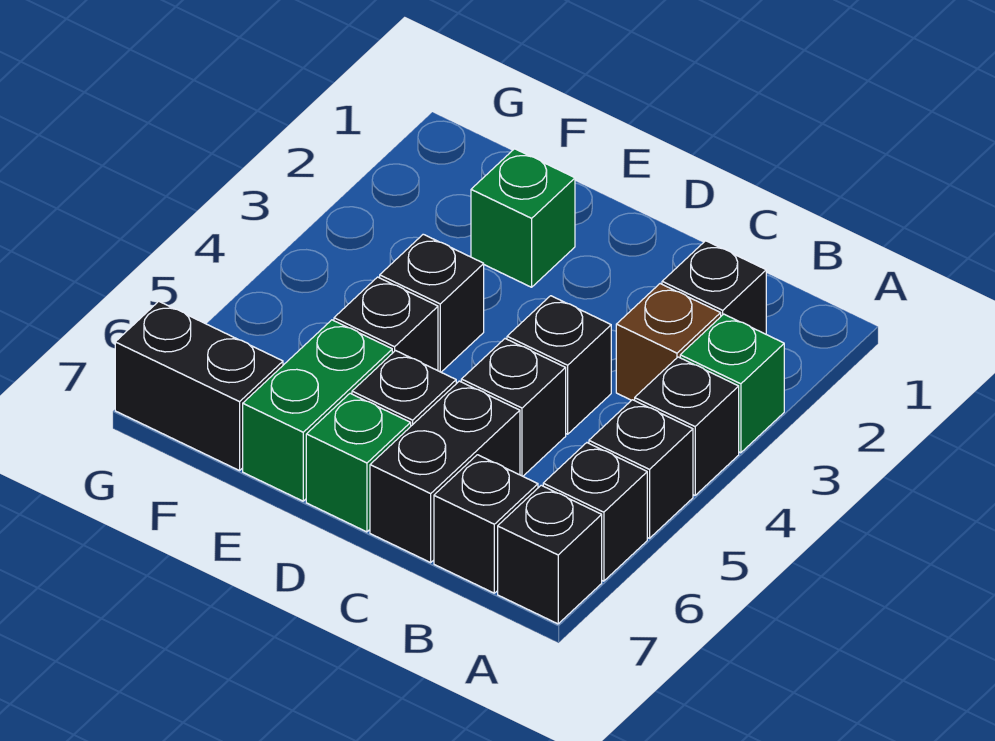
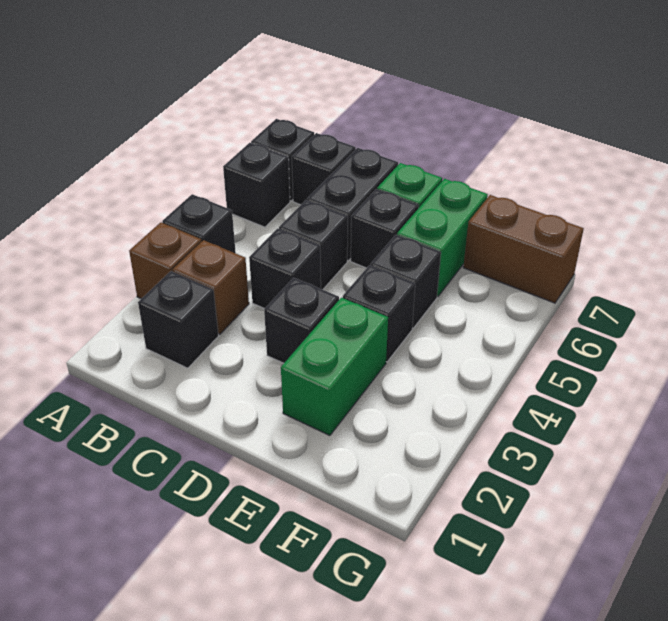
green brick A3 level 1 -> brown brick A3 level 1
black brick A5 level 1 -> black brick D3 level 1
green brick E2 level 1 -> green brick E2:E3 level 1
black brick F7:G7 level 1 -> brown brick F7:G7 level 1

